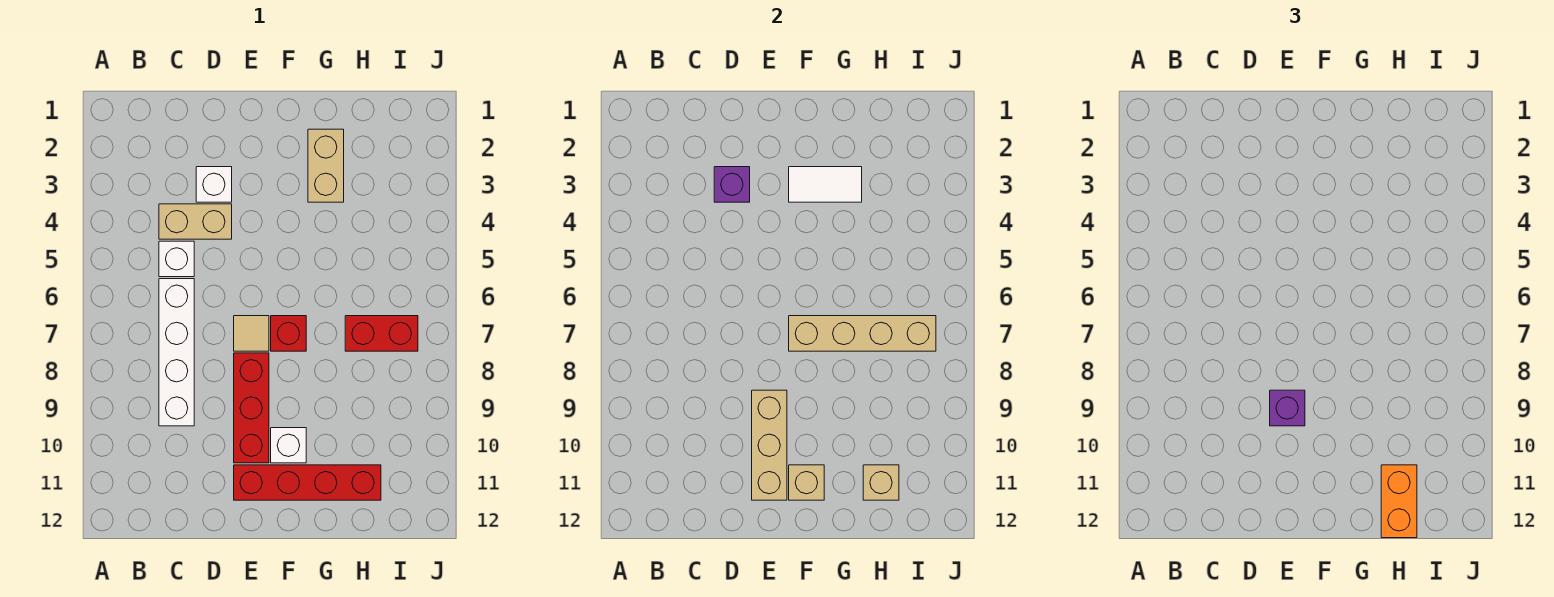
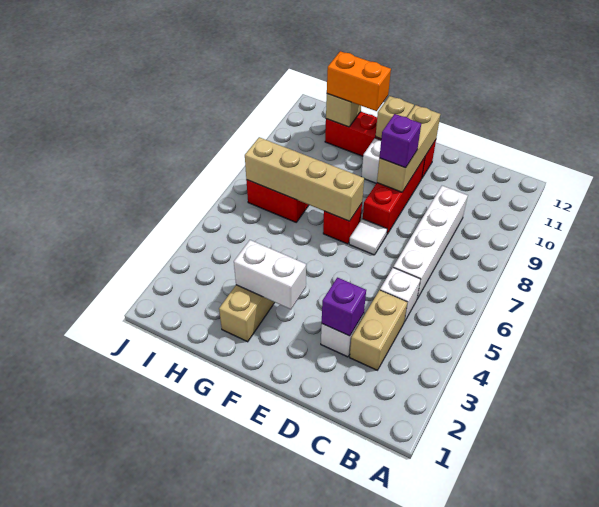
tan brick C4:D4 level 1 -> tan brick C3:C4 level 1
tan tile E7 level 1 -> white tile E7 level 1
white tile F3:G3 level 2 -> white brick F3:G3 level 2
orange brick H11:H12 level 3 -> orange brick G11:H11 level 3

